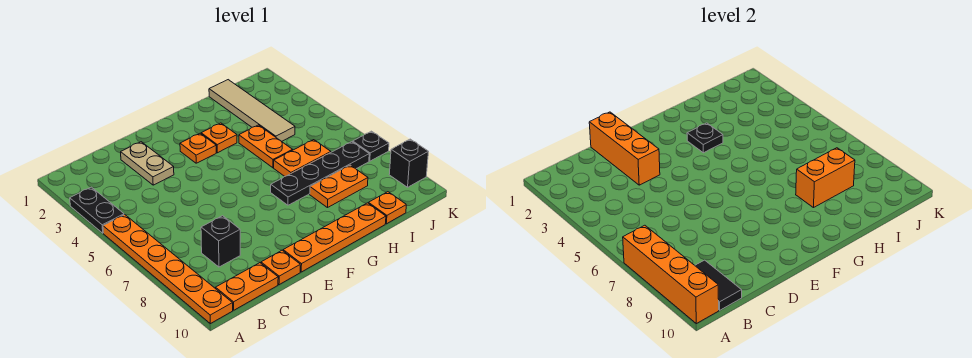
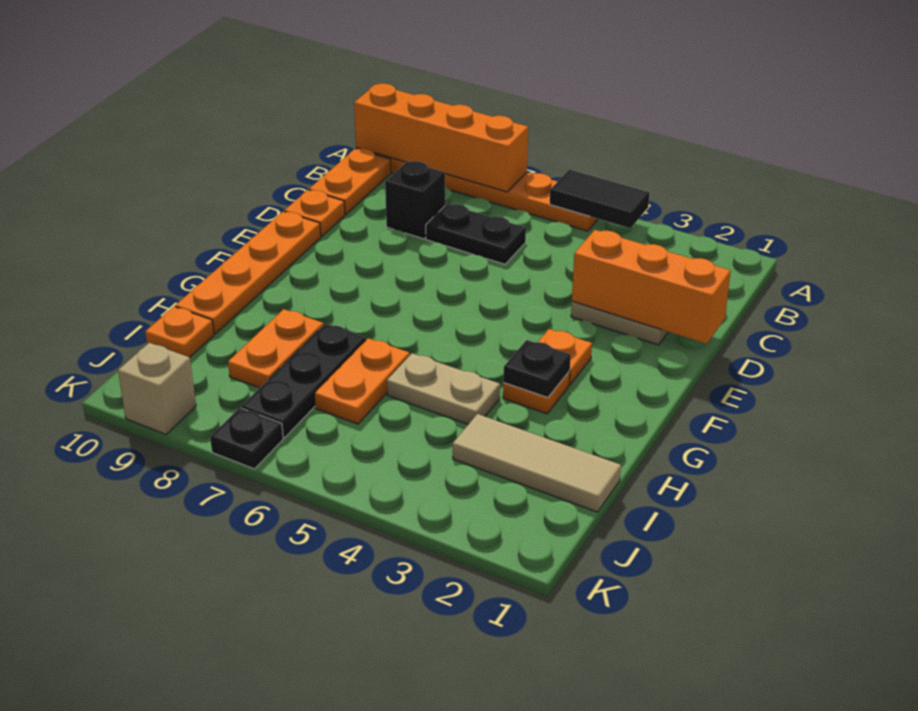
black plate A3:A4 level 1 -> black plate C6:C7 level 1
black tile B9:B10 level 2 -> black tile A4:A5 level 2
black plate G7:J7 level 1 -> black plate H7:J7 level 1
orange plate H4:H5 level 1 -> tan plate H4:H5 level 1
orange brick H8:I8 level 2 -> none
tan tile I1:I4 level 1 -> tan tile I1:I3 level 1
black brick K9 level 1 -> tan brick K9 level 1

